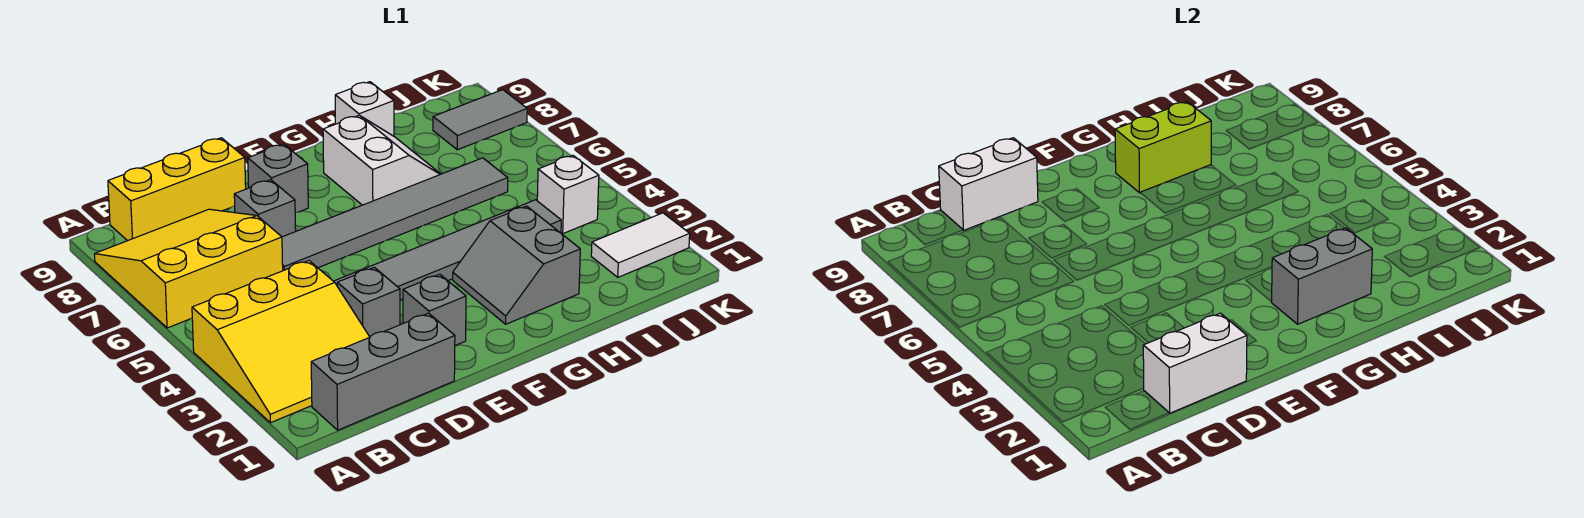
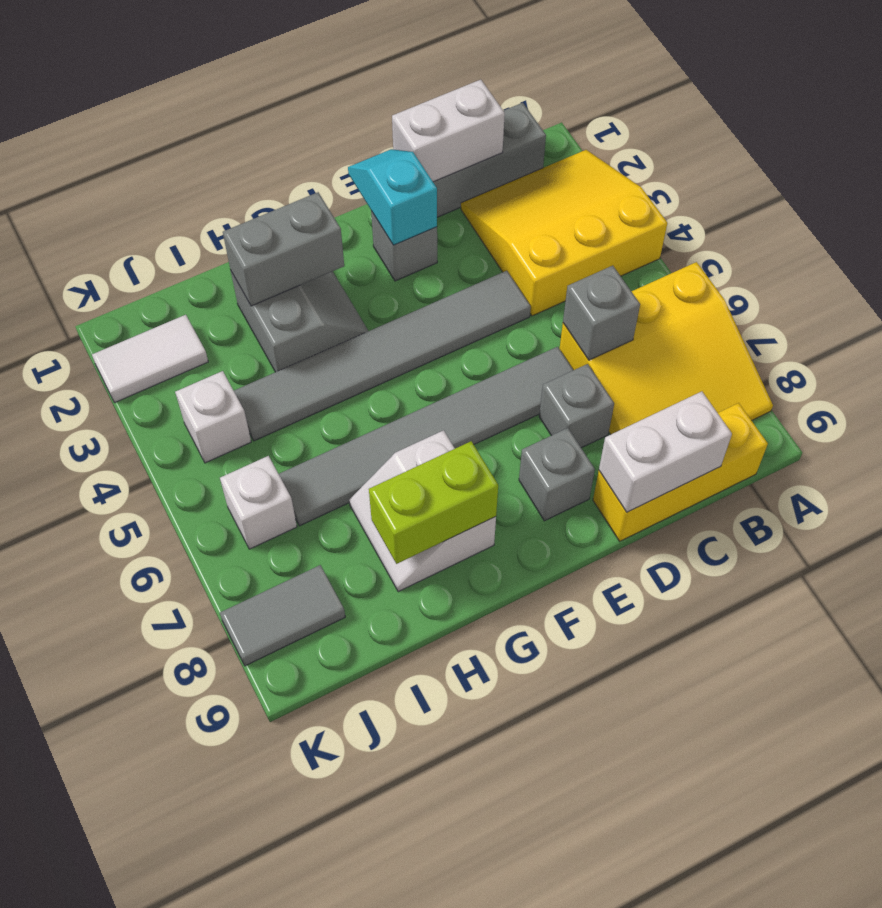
grey brick D3 level 1 -> grey brick C6 level 2
none -> cyan slope E1:E2 level 2 top 2
white brick H9 level 1 -> white brick J6 level 1

